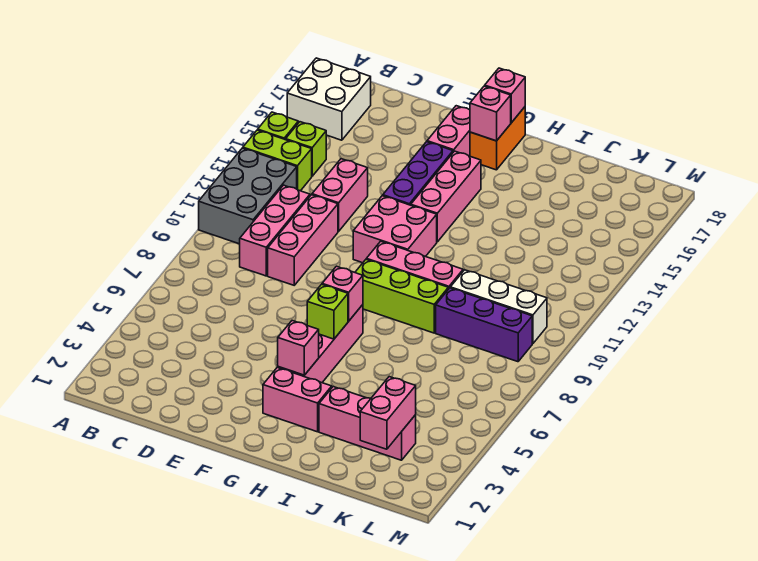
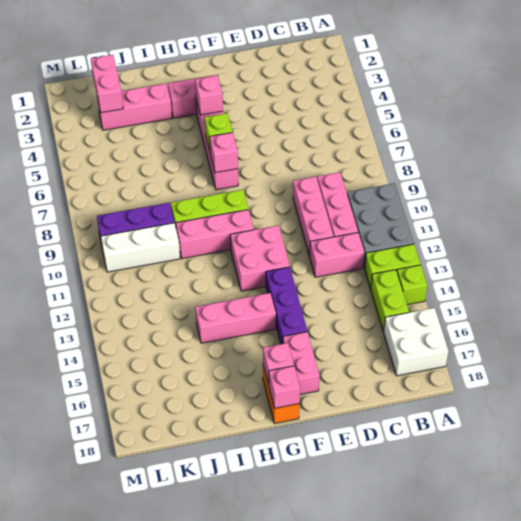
lime brick B14 level 1 -> lime brick B14:B15 level 1
pink brick D12:D13 level 1 -> pink brick C12:D12 level 1
pink brick G13:G15 level 1 -> pink brick G14:I14 level 1

